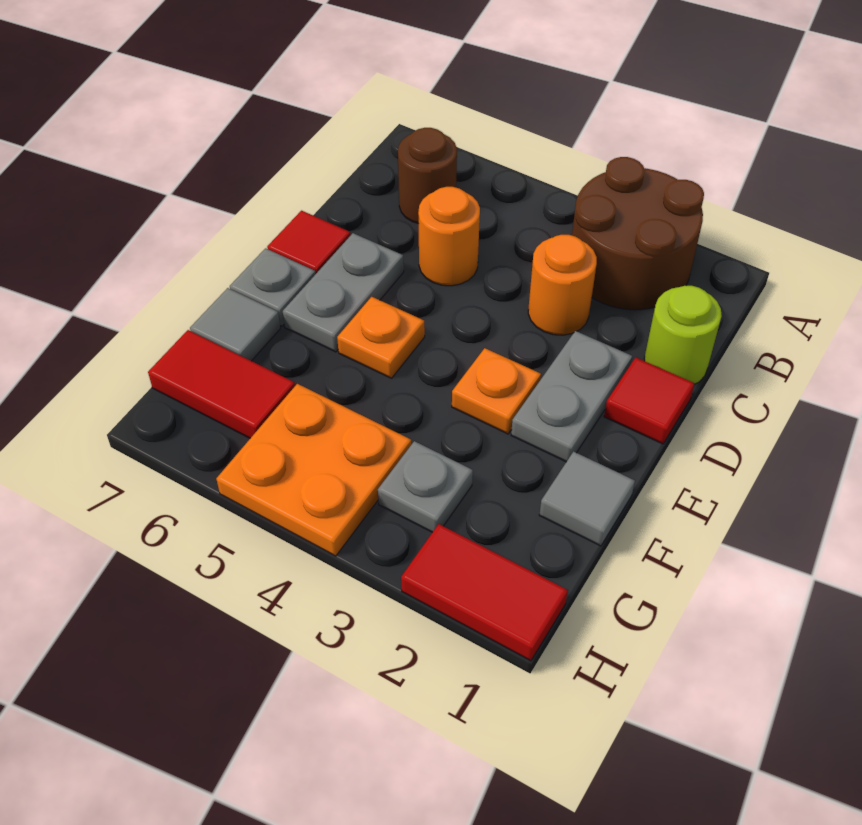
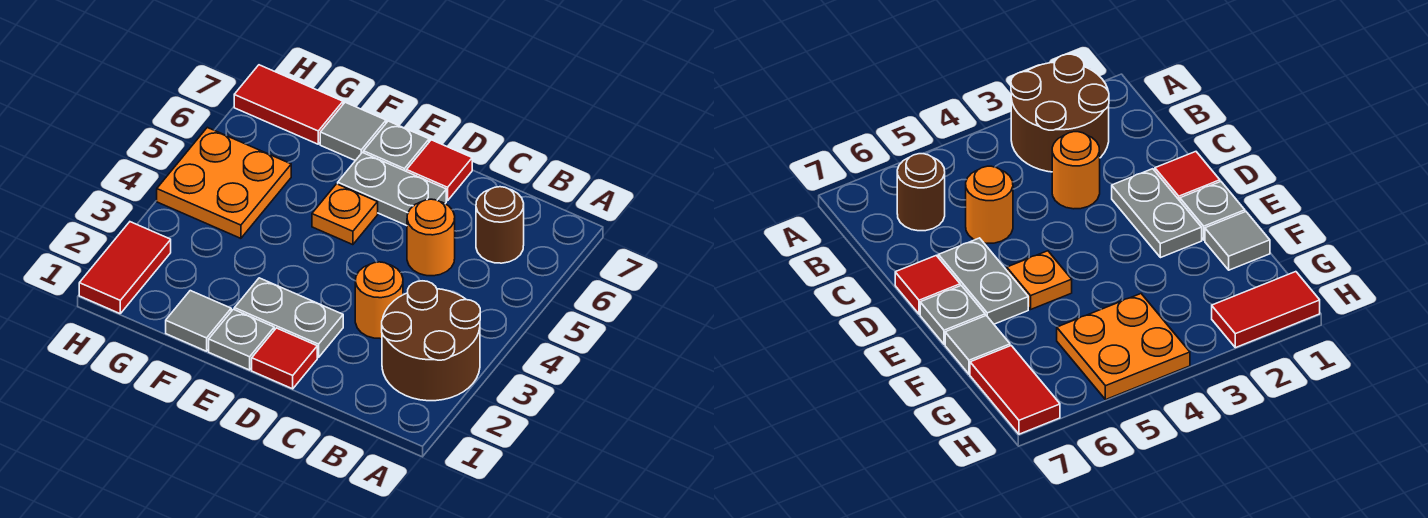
lime round brick C1 level 1 -> none
orange plate E3 level 1 -> none
grey plate G3 level 1 -> grey plate E1 level 1
red tile G6:G7 level 1 -> red tile G7:H7 level 1

